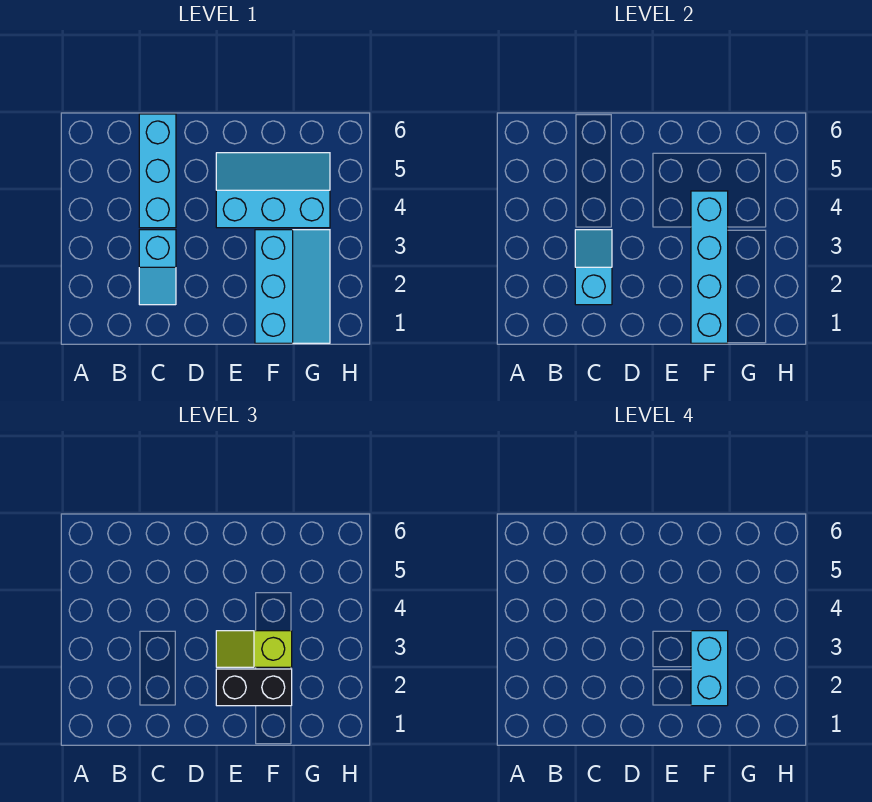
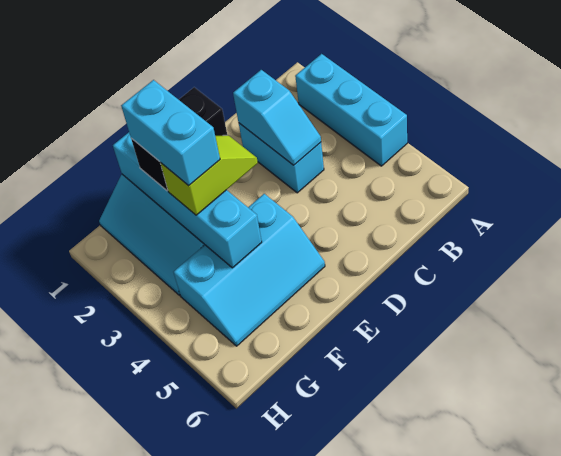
cyan slope C2:C3 level 1 top 3 -> cyan brick C2:C3 level 1
cyan brick C4:C6 level 1 -> cyan brick A2:A4 level 1

